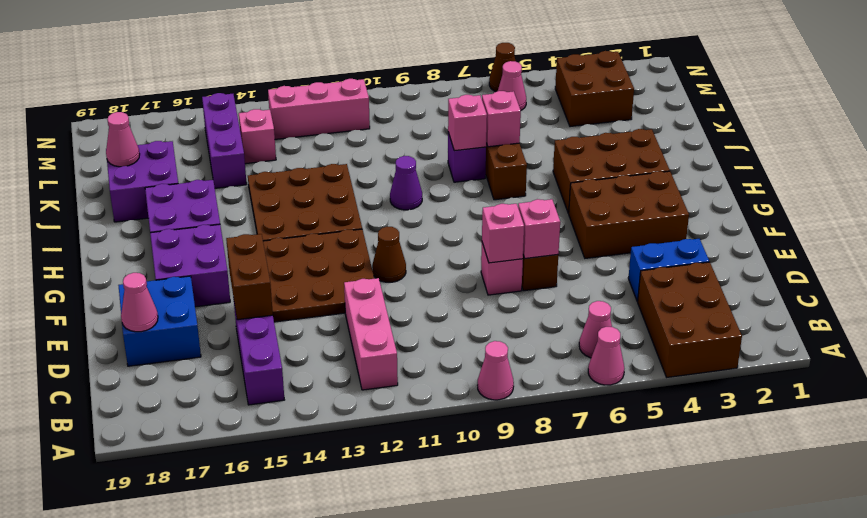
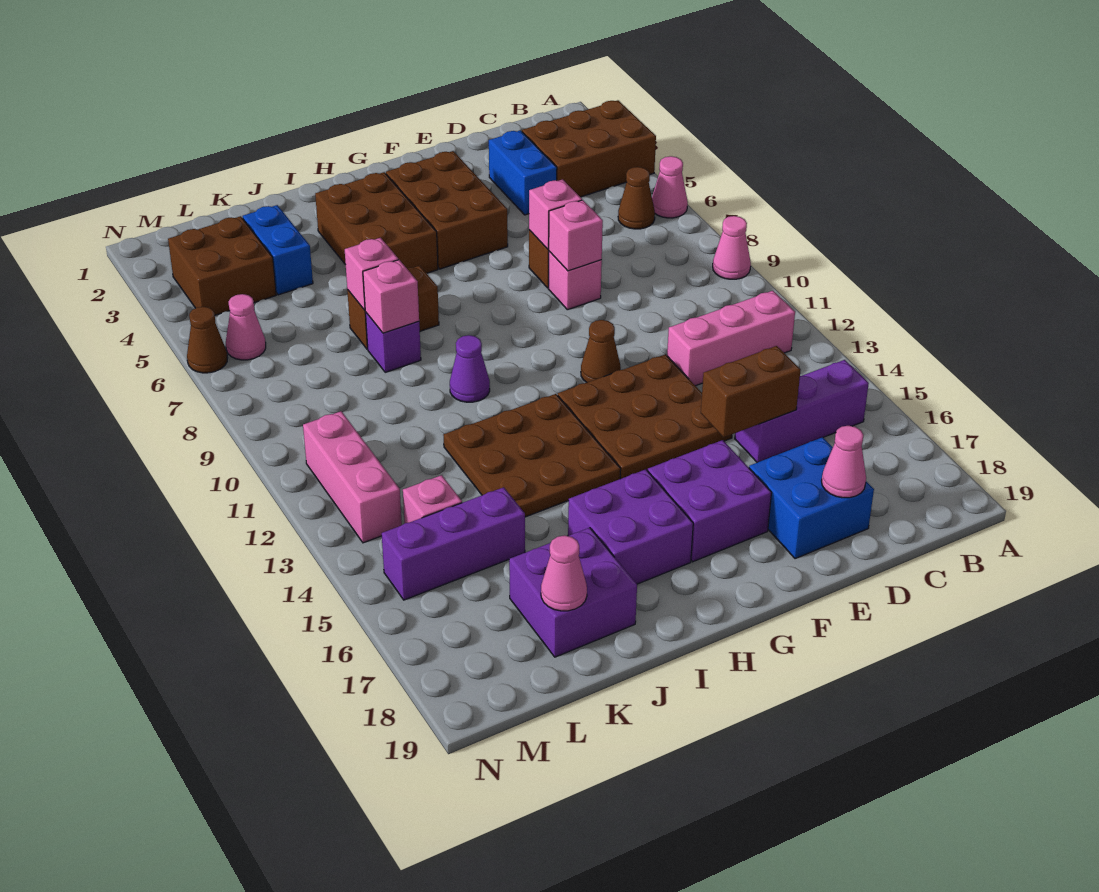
pink cone B6 level 1 -> brown cone B6 level 1
none -> blue brick K3:K4 level 1

